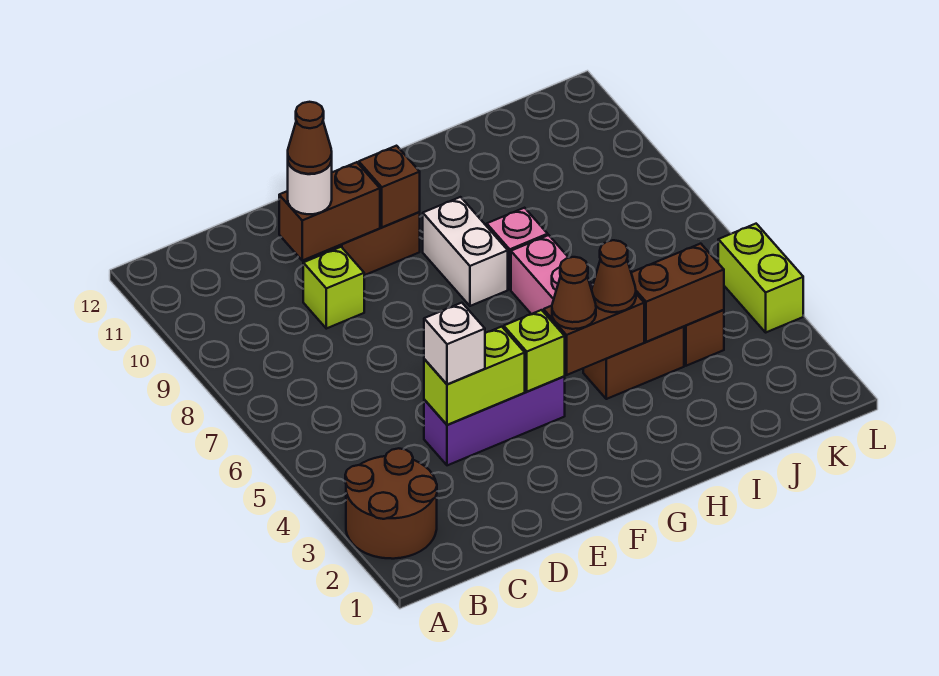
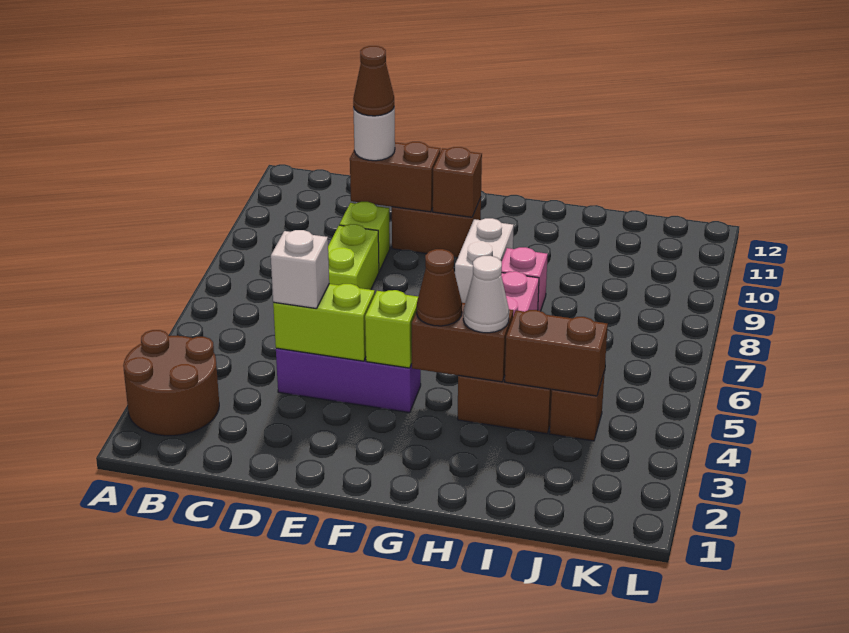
brown cone H4 level 3 -> white cone H4 level 3
lime brick L4:L5 level 1 -> lime brick D7:D8 level 1

